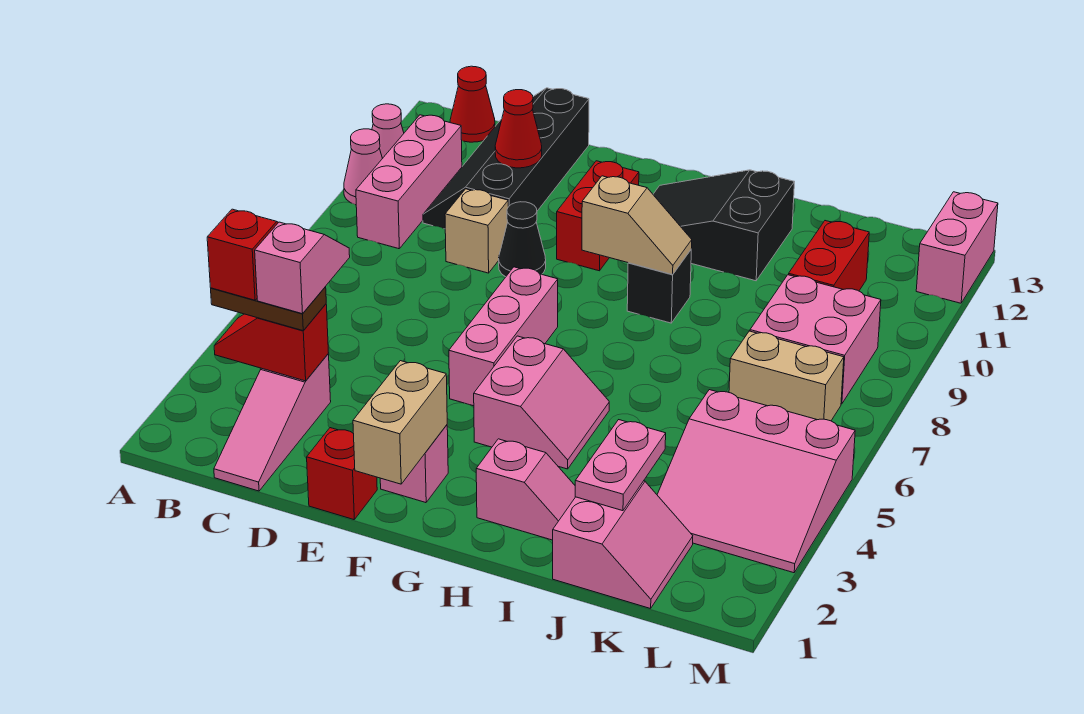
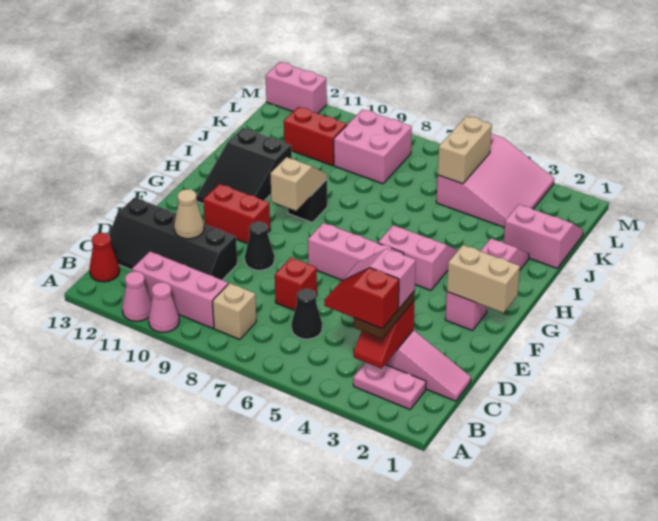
none -> black cone C6 level 1
tan brick D9 level 1 -> tan brick B8 level 1
red cone D11 level 2 -> tan cone D11 level 2
red brick E1 level 1 -> red brick D7 level 1
pink plate J2:J3 level 2 -> pink plate B2:B3 level 1
tan brick K7:L7 level 1 -> tan brick K5:L5 level 2

